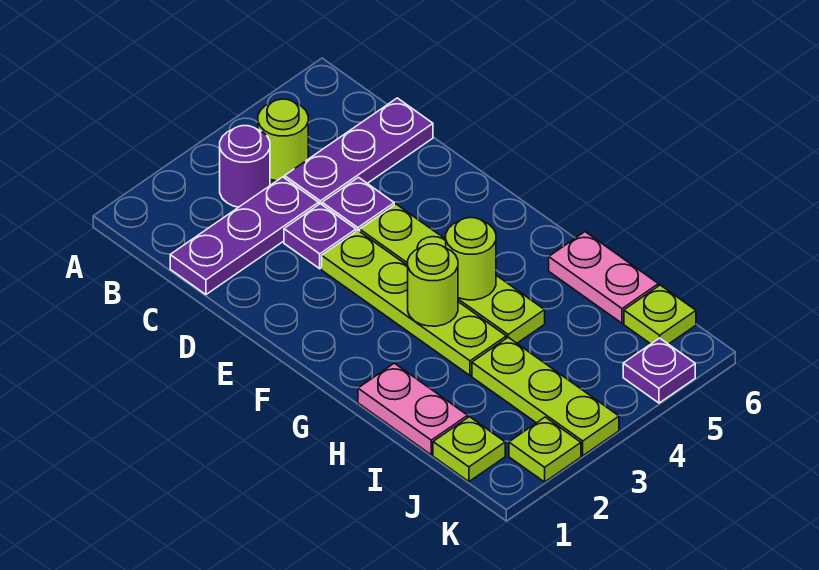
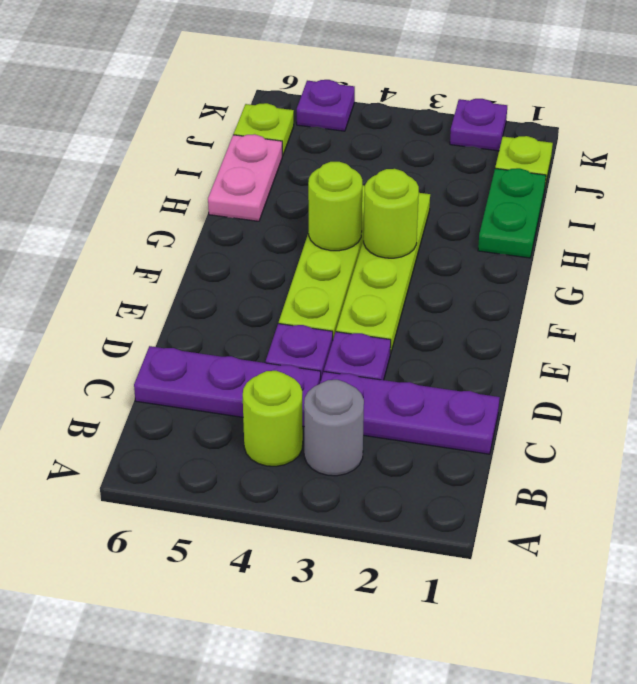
purple round brick B3 level 1 -> grey round brick B3 level 1
pink plate H1:I1 level 1 -> green plate H1:I1 level 1
lime plate I3:K3 level 1 -> none
lime plate K2 level 1 -> purple plate K2 level 1

